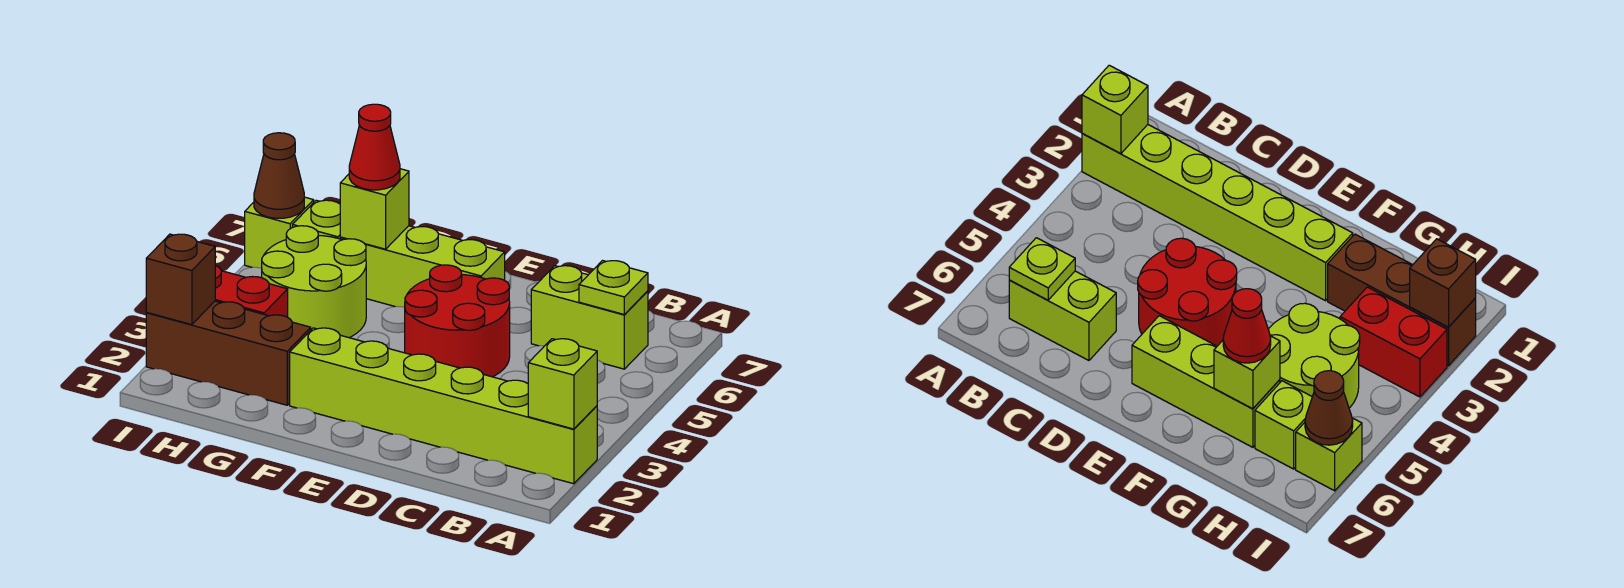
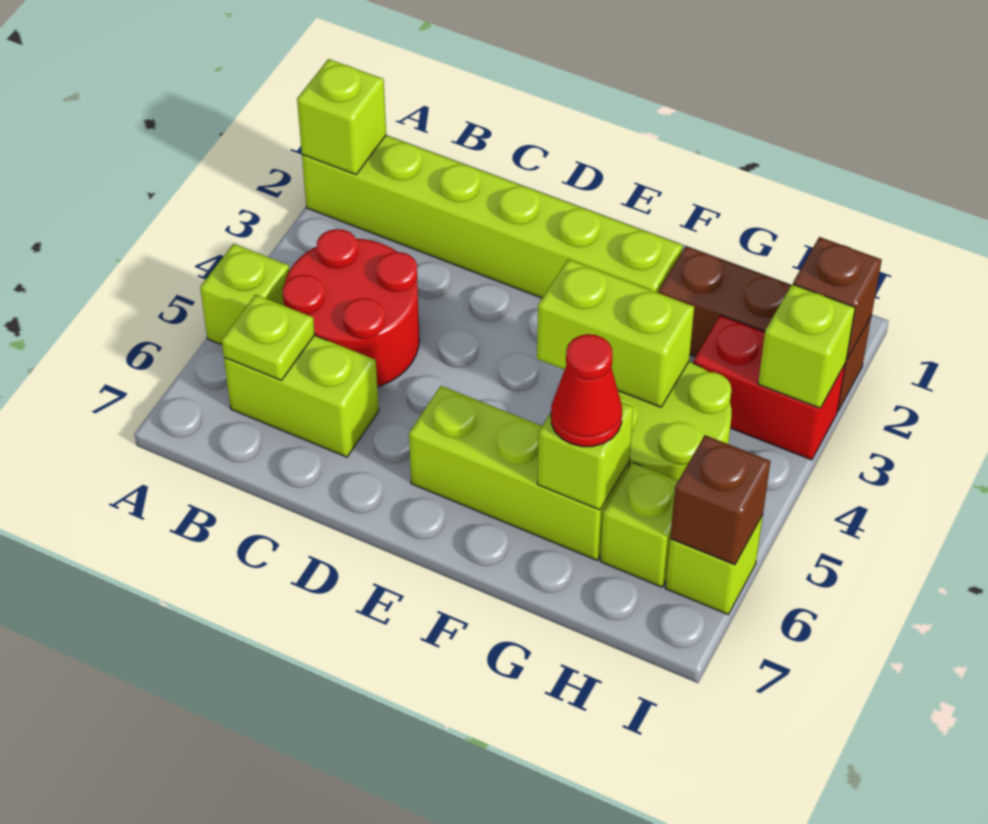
none -> lime brick A5 level 1
red round brick D4:E5 level 1 -> red round brick B4:C5 level 1
none -> lime brick F4:G4 level 2
none -> lime brick I3 level 2
brown cone I6 level 2 -> brown brick I6 level 2

